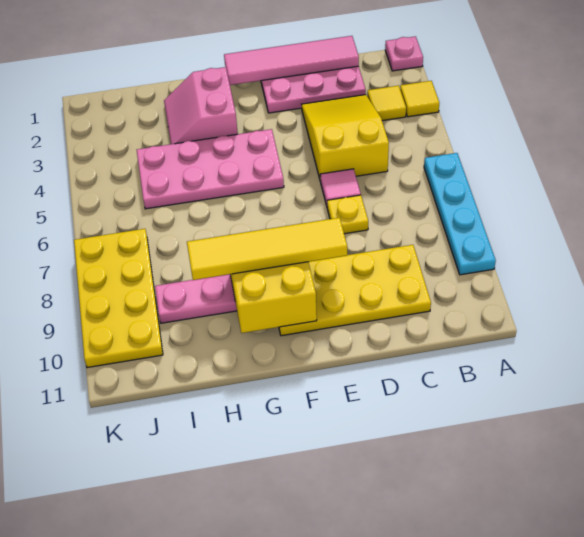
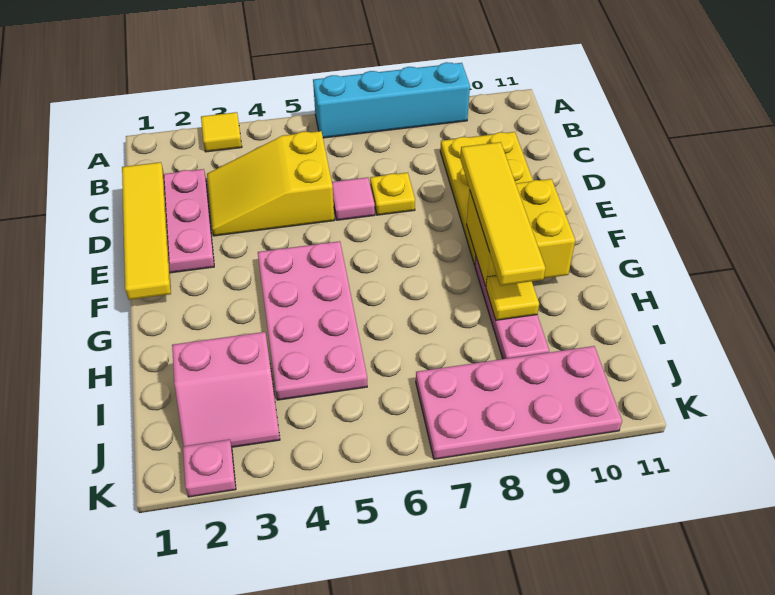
pink plate A1 level 1 -> pink plate K2 level 1
cyan plate A6:A9 level 1 -> cyan brick A6:A9 level 1
yellow tile B3 level 1 -> yellow tile H9 level 2
pink tile C1:F1 level 2 -> yellow tile C1:F1 level 2
pink slope G2:H3 level 1 top G -> pink slope I2:J3 level 1 top I
yellow plate J7:K10 level 1 -> pink plate J7:K10 level 1

